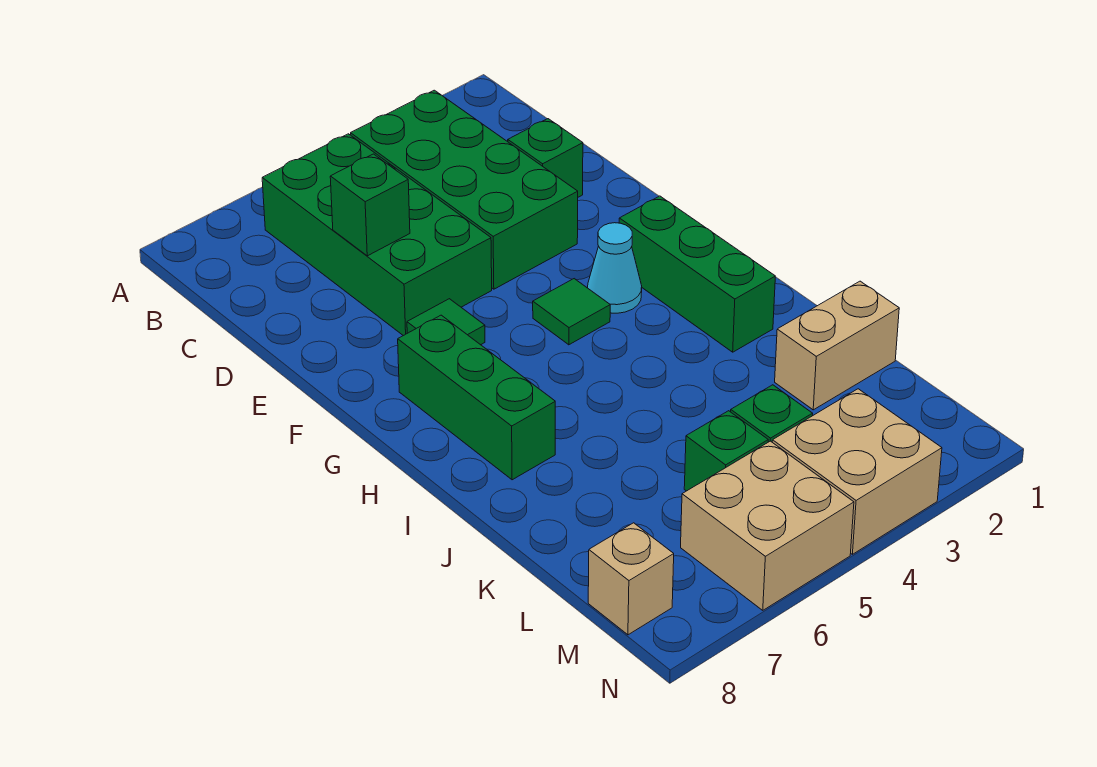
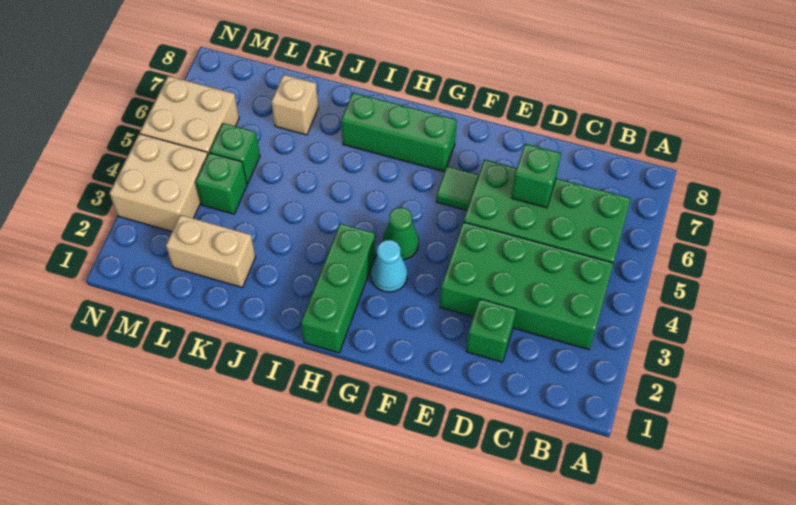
green brick G2:I2 level 1 -> green brick H1:H3 level 1
green tile G4 level 1 -> green cone G4 level 1
tan brick K1:K2 level 1 -> tan brick K2:L2 level 1
tan brick M8 level 1 -> tan brick K7 level 1

